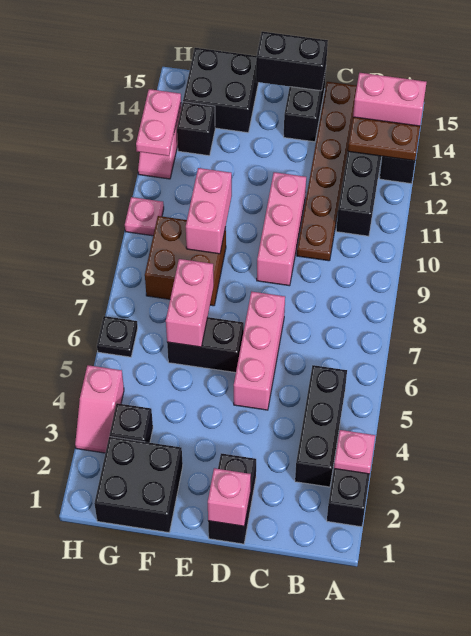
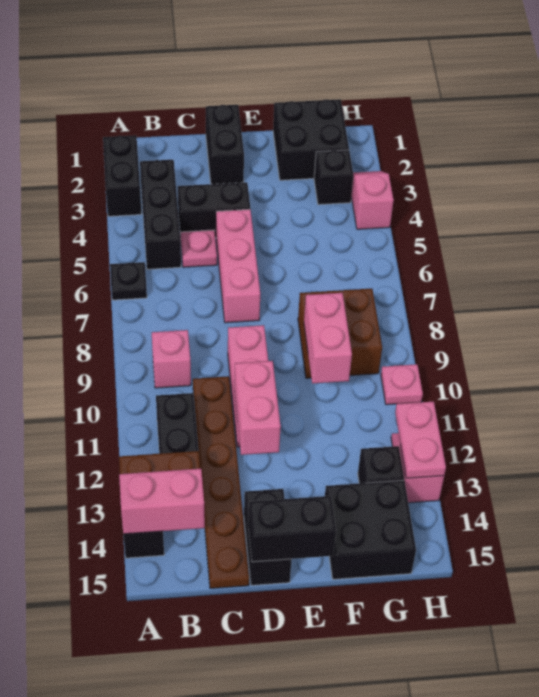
pink plate A3 level 2 -> pink plate C5 level 1
pink brick D1 level 2 -> pink brick B9 level 1
black brick E6:F6 level 1 -> black brick C4:D4 level 1
pink brick F6:F7 level 2 -> pink brick D11:D12 level 2
black plate H6 level 1 -> black plate A6 level 1

